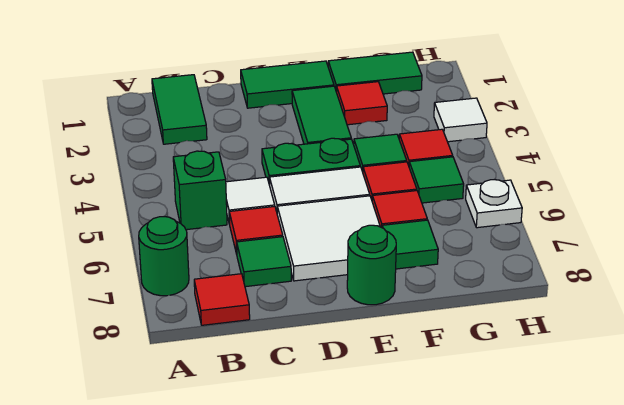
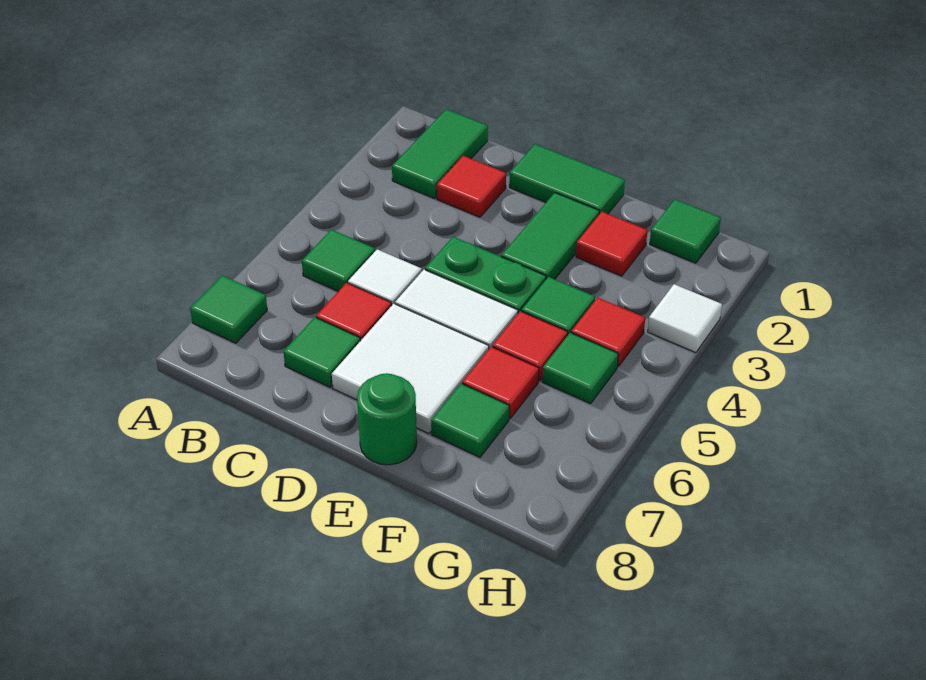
green round brick A7 level 1 -> green tile A7 level 1
green brick B5 level 1 -> green tile B5 level 1
red tile B8 level 1 -> red tile C2 level 1
green tile F1:G1 level 1 -> green tile G1 level 1
white plate H6 level 1 -> none

